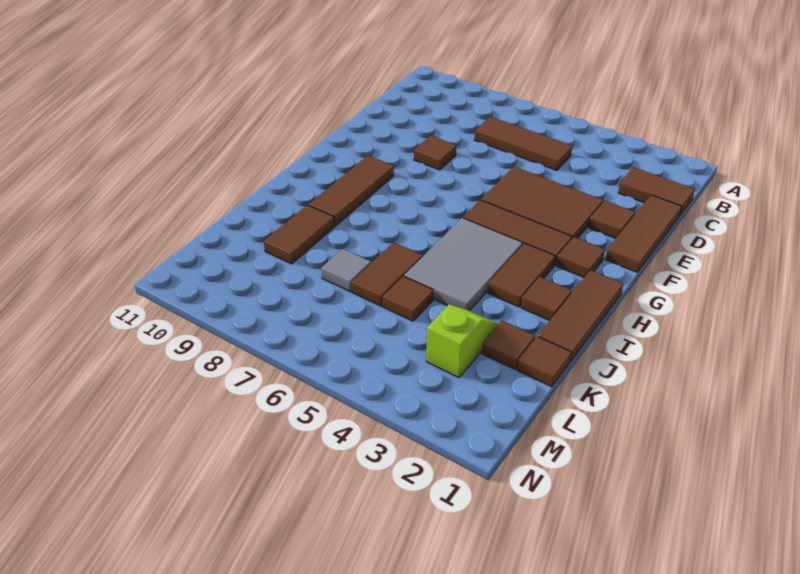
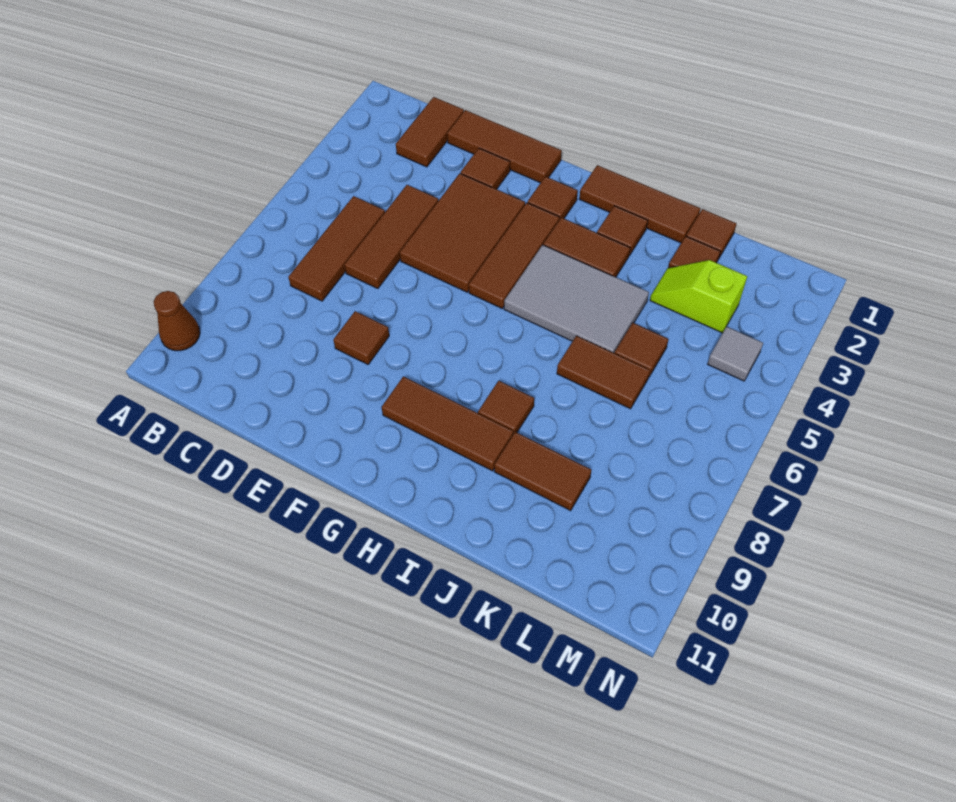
none -> brown cone A10 level 1
none -> brown tile D4:D6 level 1
none -> brown tile I8 level 1
grey tile K7 level 1 -> grey tile M4 level 1

